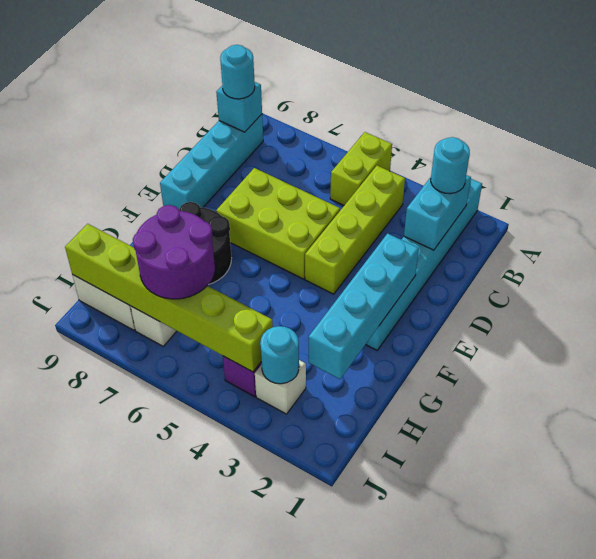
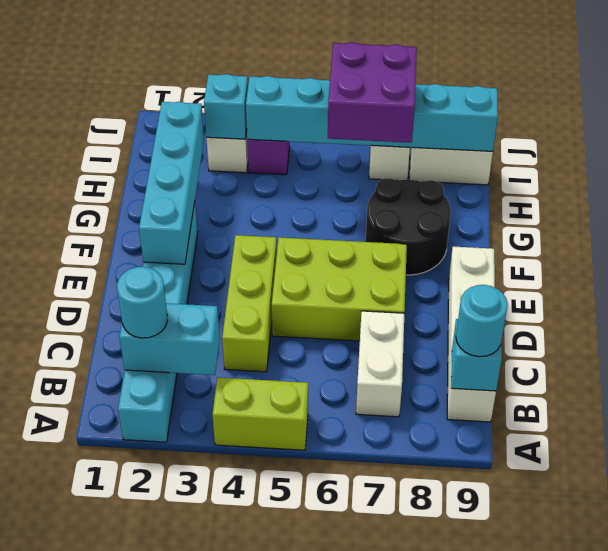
lime brick A5:B5 level 1 -> lime brick A4:A5 level 1
cyan brick B2:C2 level 2 -> cyan brick B2:B3 level 2
lime brick B4:E4 level 1 -> lime brick C4:E4 level 1
none -> white brick B7:C7 level 1
cyan brick B9:E9 level 1 -> white brick B9:E9 level 1
purple round brick H6:I7 level 3 -> purple brick H6:I7 level 3
cyan round brick I3 level 2 -> cyan brick I3 level 2
lime brick I4:I9 level 2 -> cyan brick I4:I9 level 2

